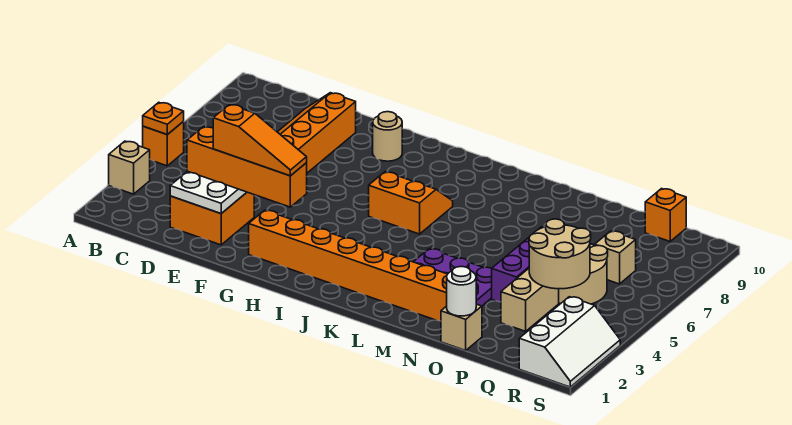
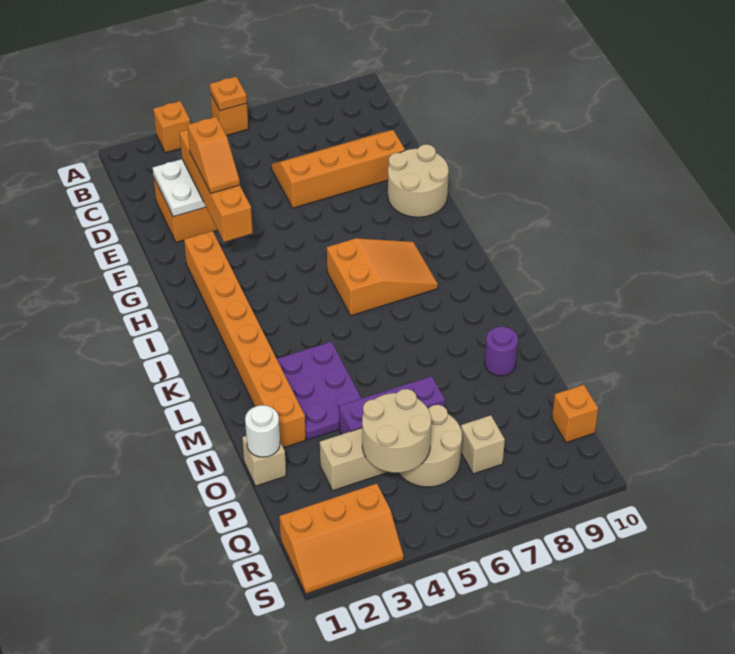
tan brick A3 level 1 -> orange brick A3 level 1
orange slope E3:G3 level 4 top E -> orange slope E3:F3 level 4 top E
tan round brick G9 level 1 -> tan round brick F9:G10 level 1
orange slope I6:J7 level 1 top 6 -> orange slope I6:J8 level 1 top 6
none -> purple round brick N9 level 1
white slope R1:S3 level 1 top R -> orange slope R1:S3 level 1 top R

